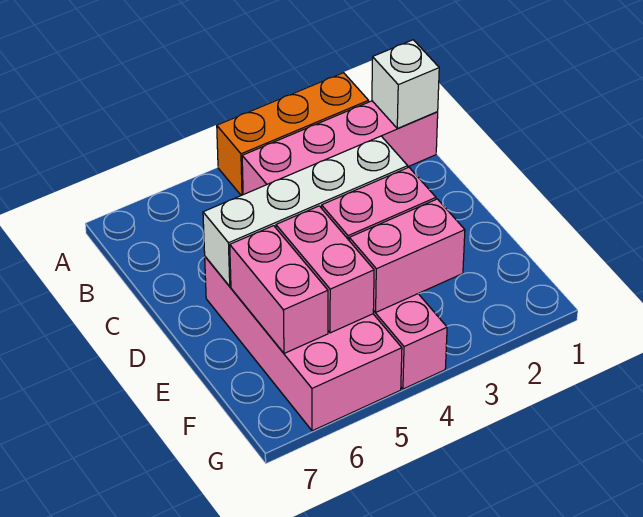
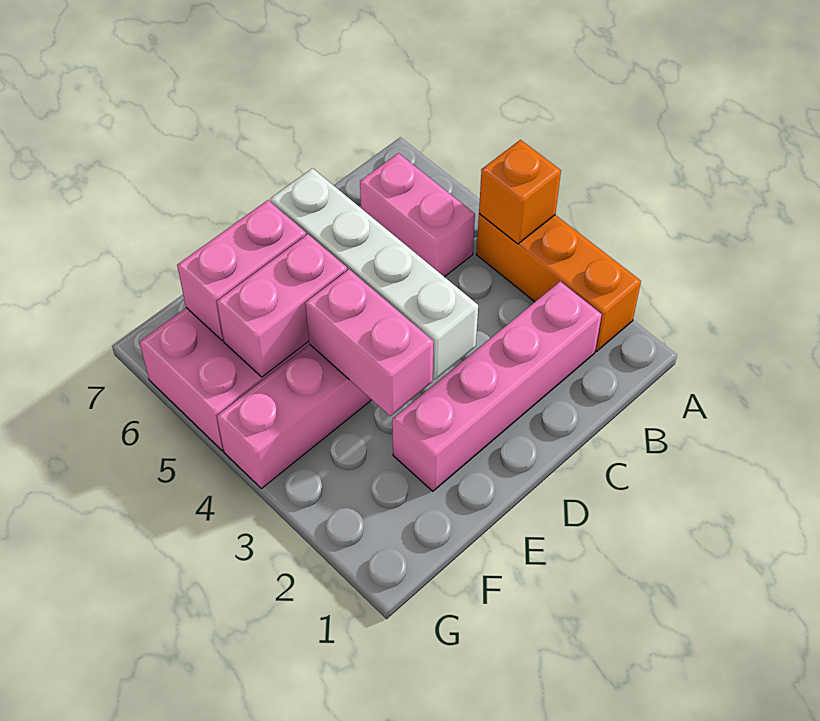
none -> orange brick A4 level 2
pink brick B1:B4 level 1 -> pink brick B2:E2 level 1
white brick B1 level 2 -> none
pink brick F3:F4 level 2 -> pink brick B5:B6 level 1

